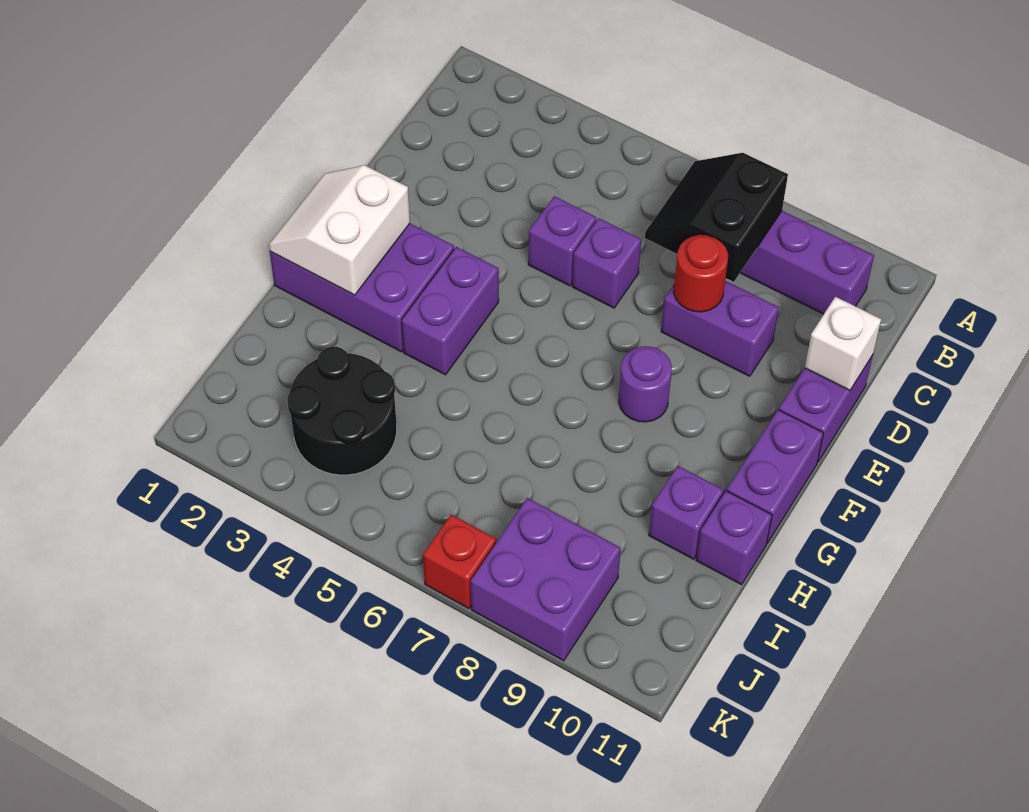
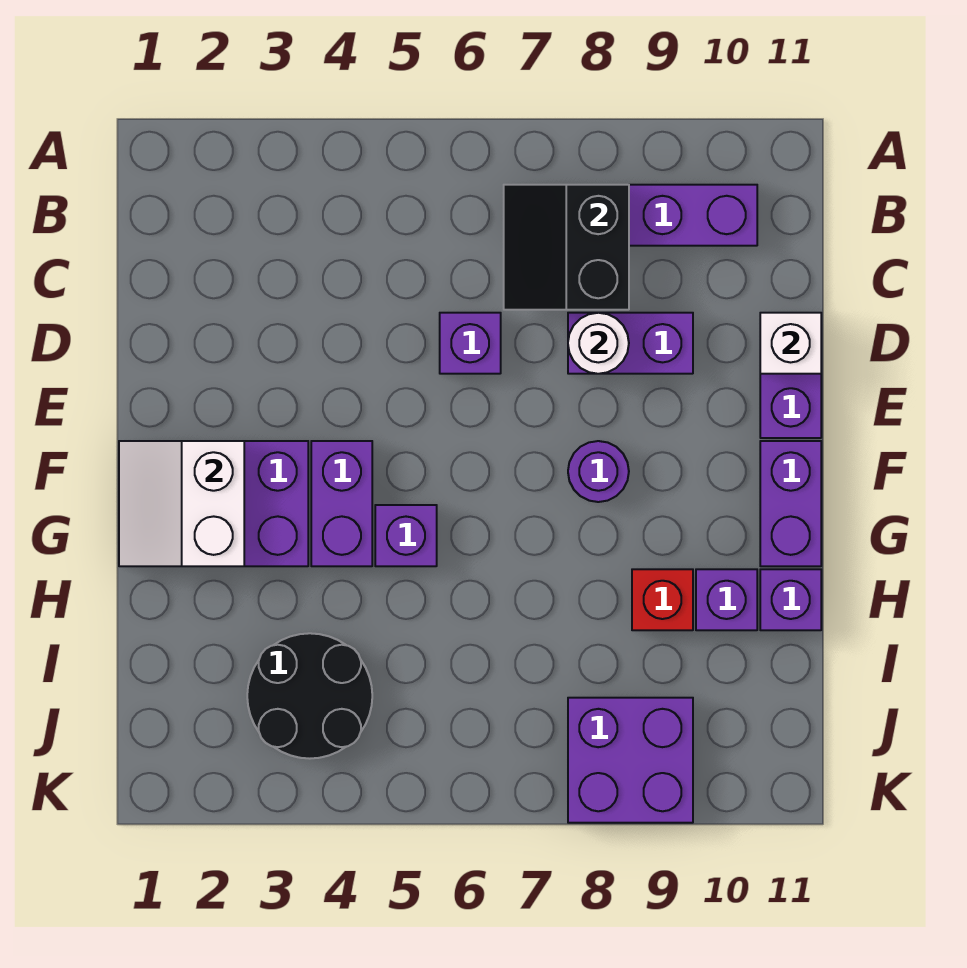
purple brick D5 level 1 -> purple brick G5 level 1
red round brick D8 level 2 -> white round brick D8 level 2
red brick K7 level 1 -> red brick H9 level 1

